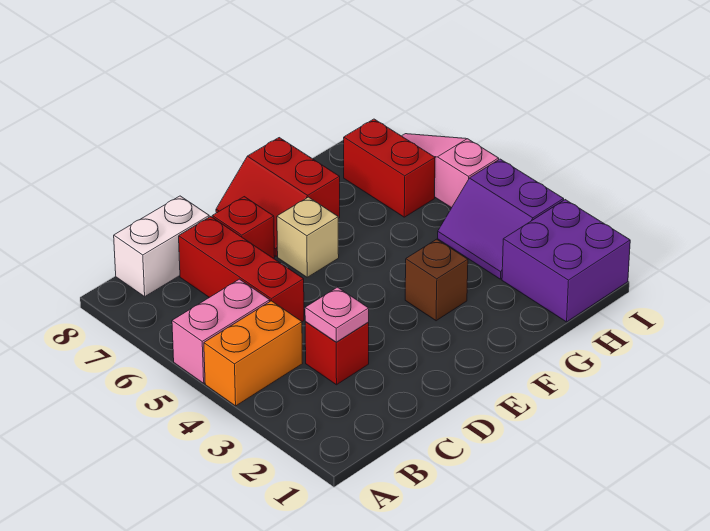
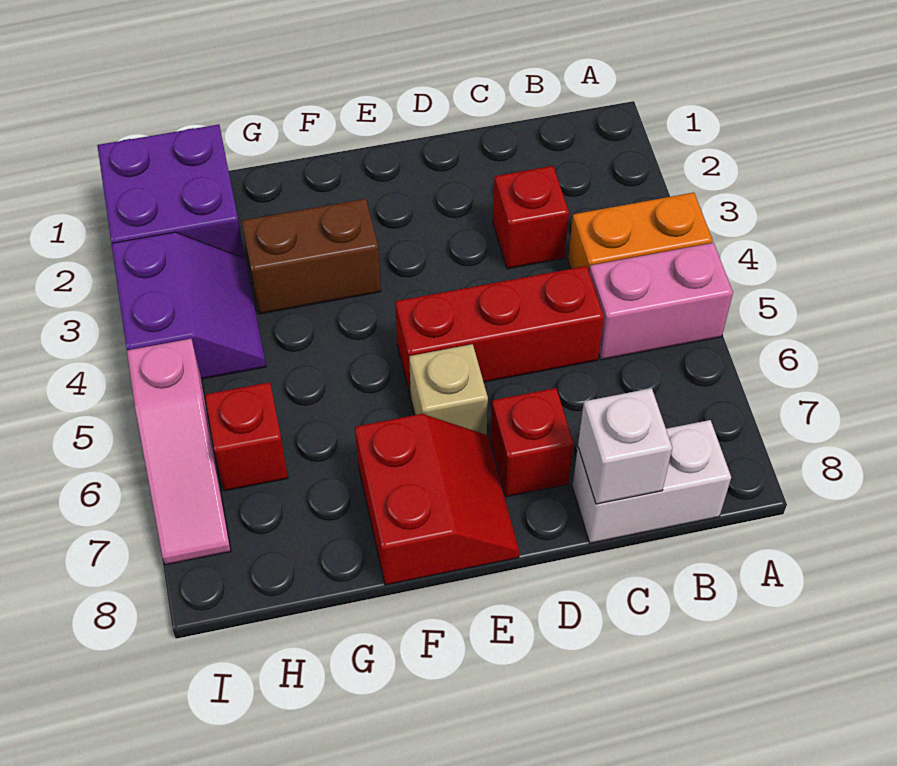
pink plate C3 level 2 -> none
red brick C5:C7 level 1 -> red brick C5:E5 level 1
none -> white brick C8 level 2
brown brick F3 level 1 -> brown brick F3:G3 level 1
red brick H6:H7 level 1 -> red brick H6 level 1

